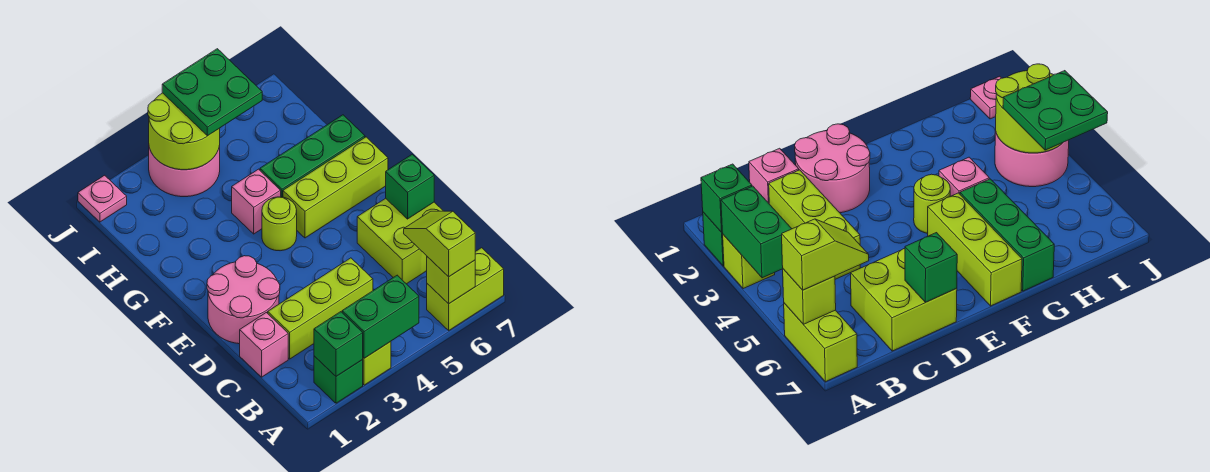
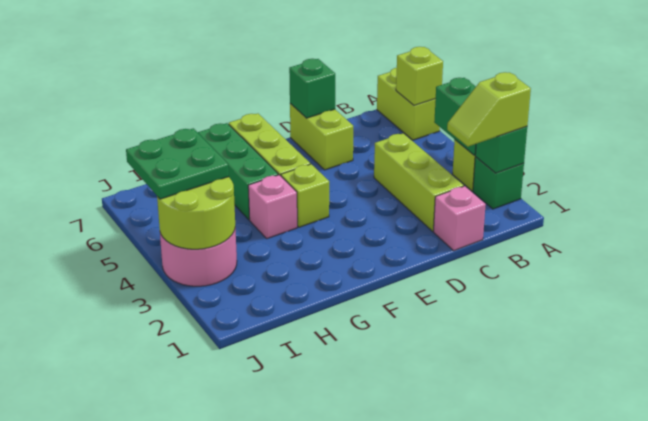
lime slope A6:B6 level 3 top A -> lime slope A2:B2 level 3 top A
lime brick C6:D7 level 1 -> lime brick D6:D7 level 1
pink round brick D1:E2 level 1 -> none
lime round brick F4 level 1 -> lime brick F4 level 1
pink plate J1 level 1 -> none

